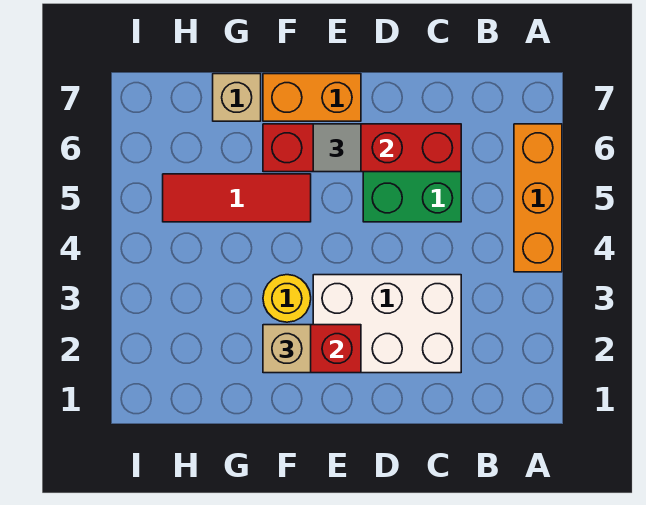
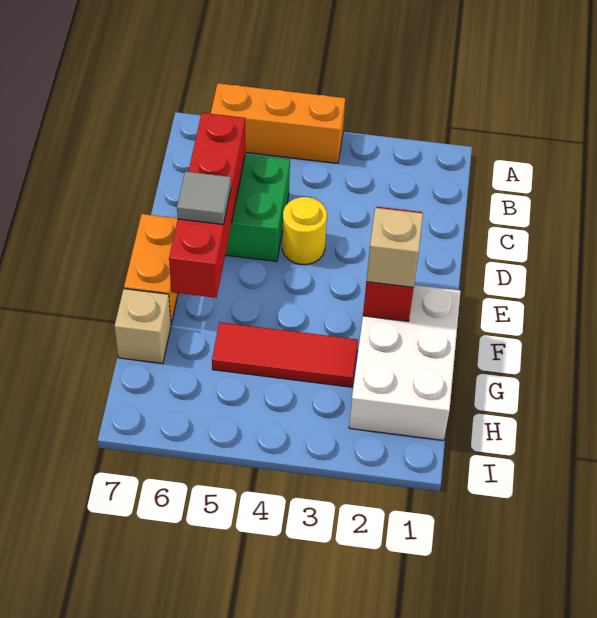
white brick C2:E3 level 1 -> white brick F1:H2 level 1
yellow round brick F3 level 1 -> yellow round brick D4 level 1
red tile F5:H5 level 1 -> red tile G3:G5 level 1

